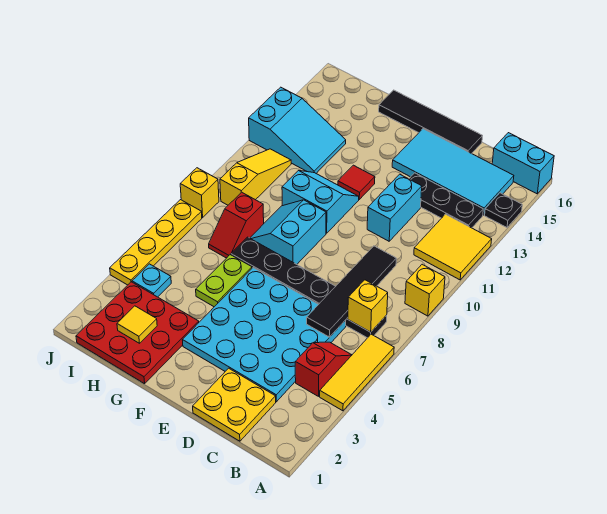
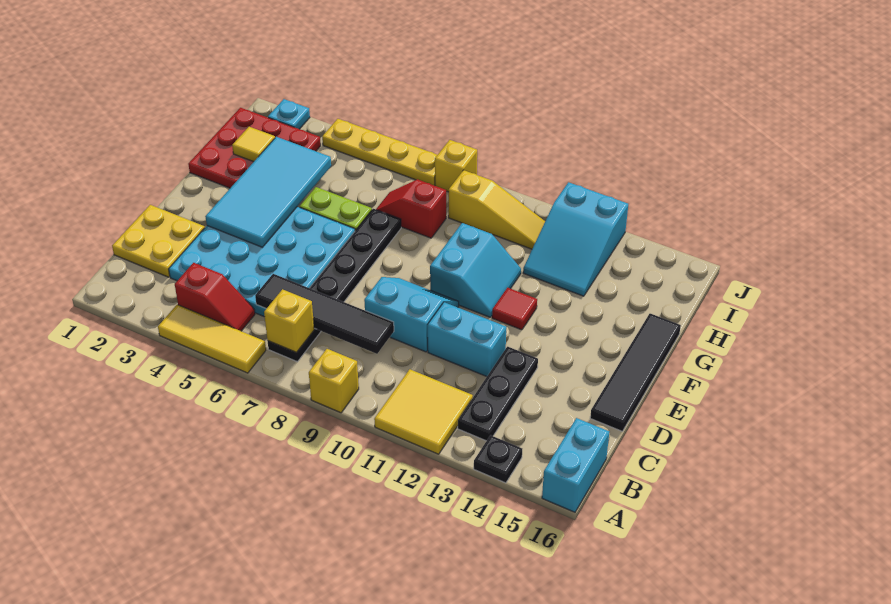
cyan tile B14:E15 level 1 -> cyan tile E3:H4 level 2
cyan slope F8:G9 level 1 top F -> cyan slope D9:E10 level 1 top D
cyan plate I4 level 1 -> cyan plate J2 level 1

